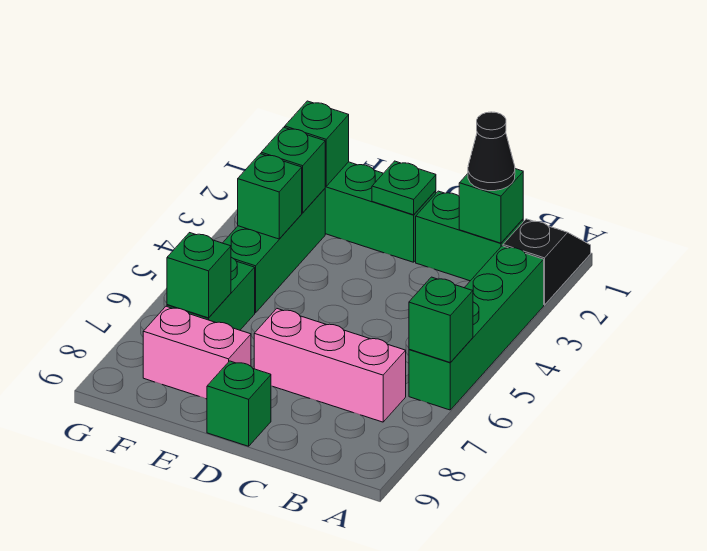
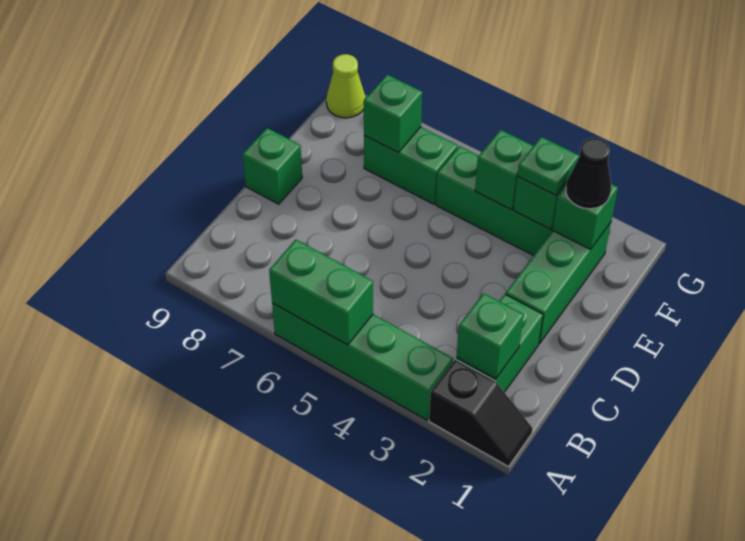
green brick A6 level 2 -> green brick A5:A6 level 2
black cone B2 level 3 -> black cone F2 level 3
pink brick B7:D7 level 1 -> none
green plate D2 level 2 -> green plate F3 level 3
pink brick E8:F8 level 1 -> none
none -> lime cone G9 level 1

